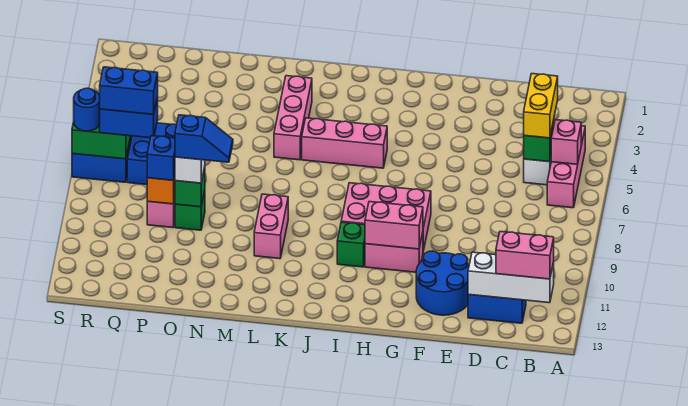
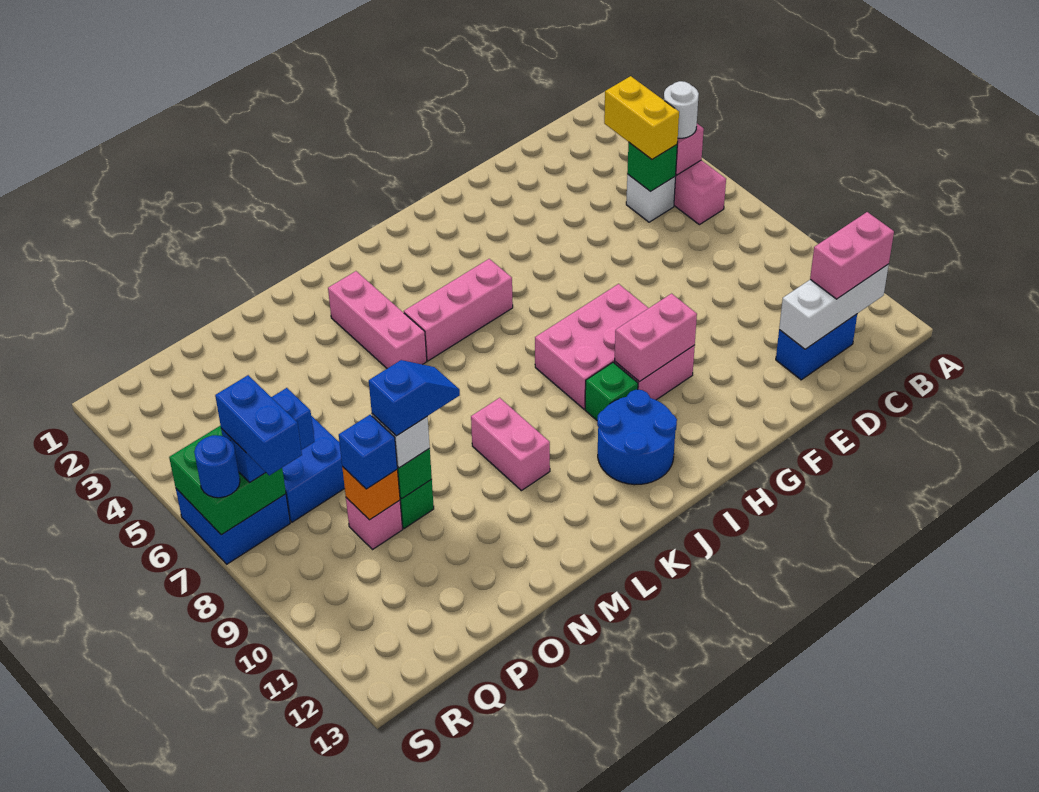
none -> white round brick B5 level 3
blue round brick E11:F12 level 1 -> blue round brick I11:J12 level 1
blue brick Q7:R7 level 4 -> blue brick R7:R8 level 4

